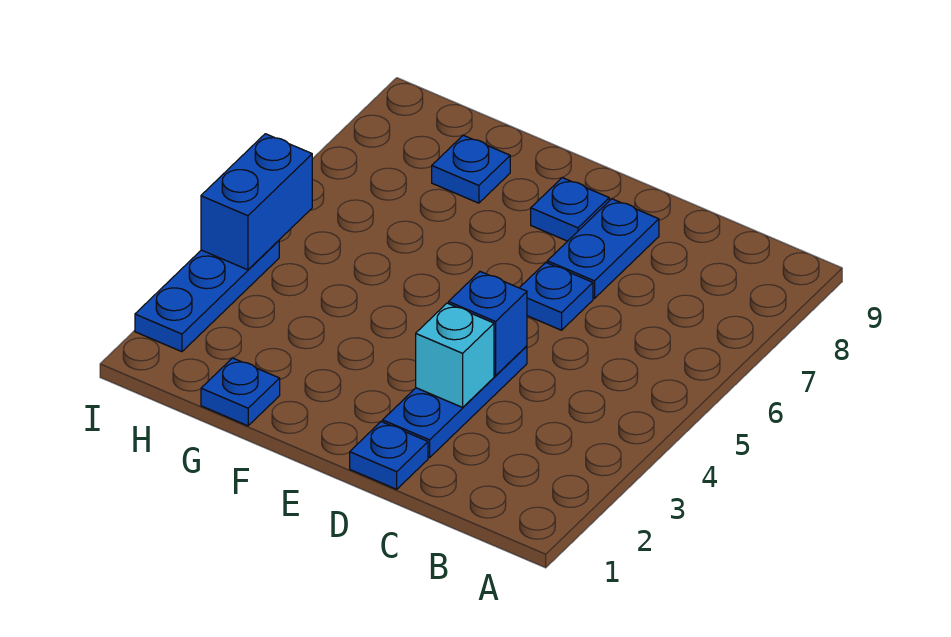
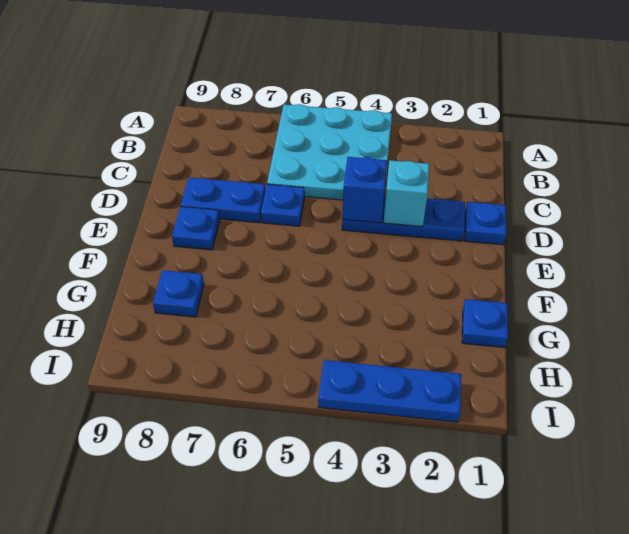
none -> cyan plate A4:C6 level 1
blue brick I4:I5 level 2 -> none

